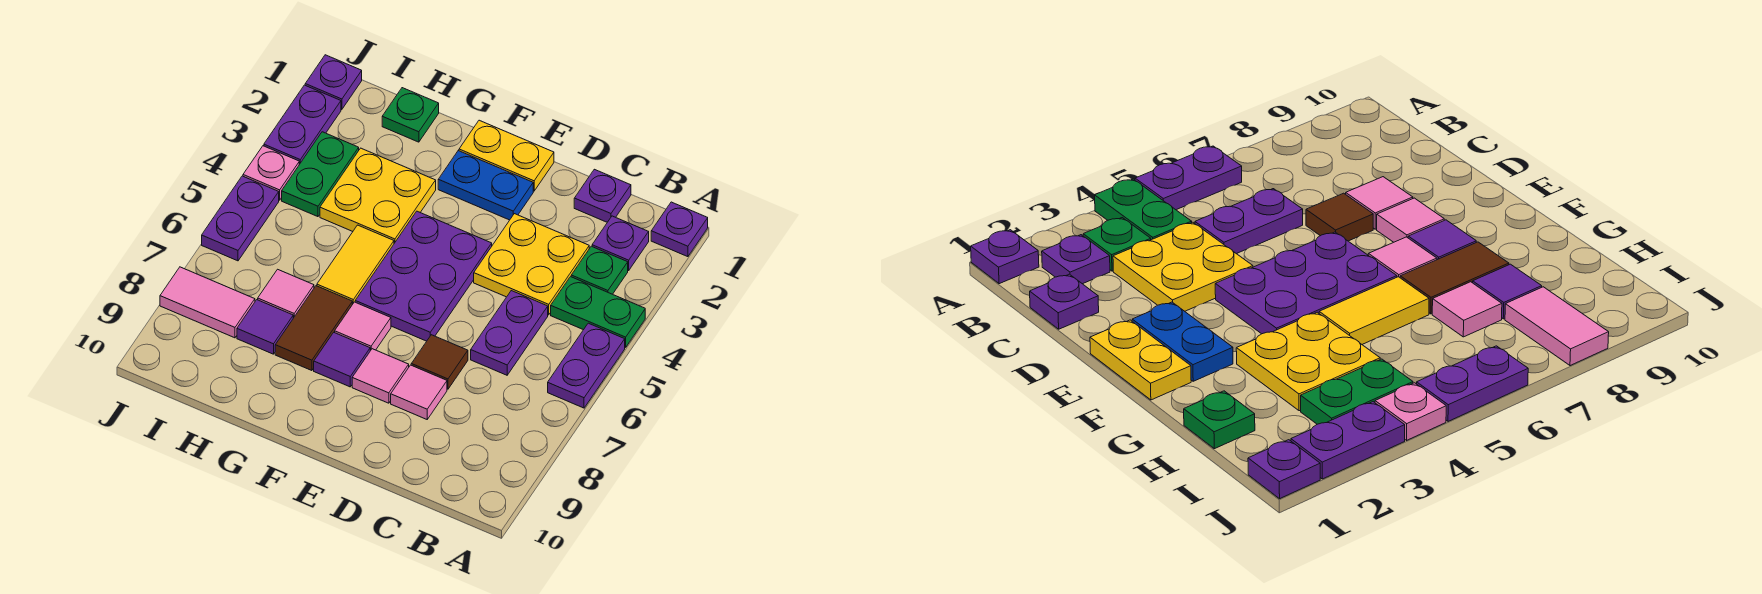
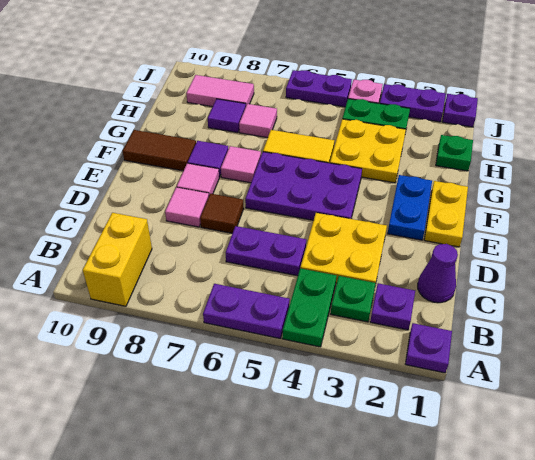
none -> yellow brick A9:B9 level 1
purple plate C1 level 1 -> purple cone C1 level 1
brown tile G7:G8 level 1 -> brown tile F9:F10 level 1
pink tile I8:J8 level 1 -> pink tile I8:I9 level 1

